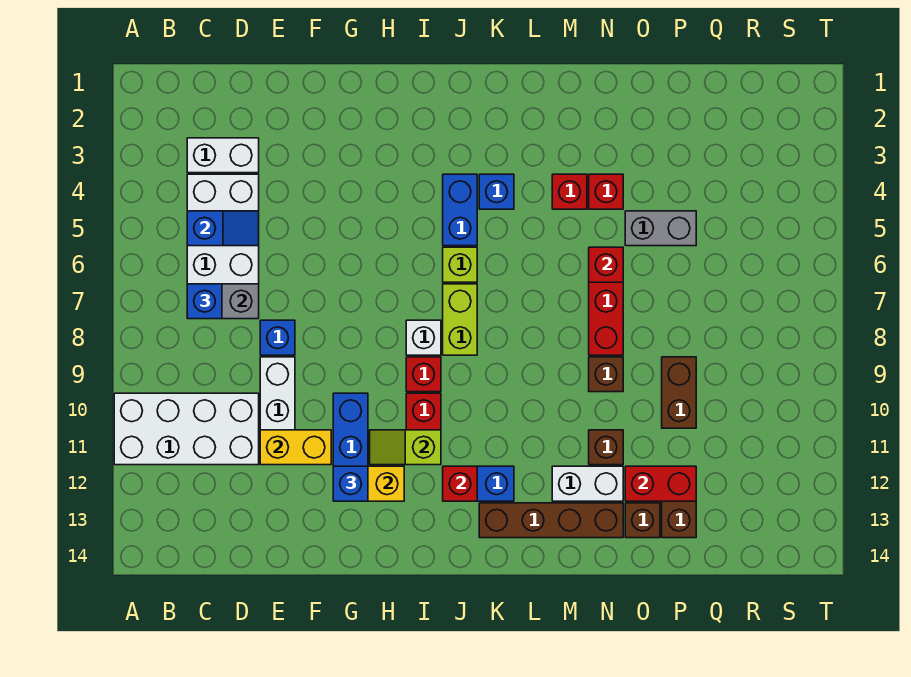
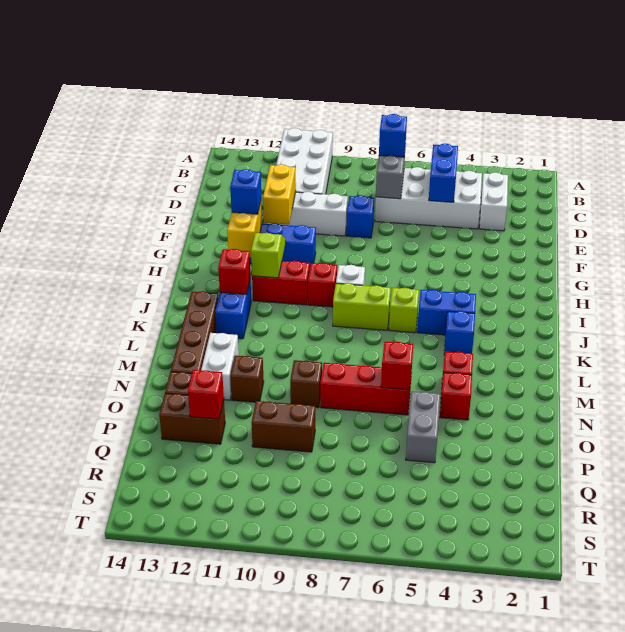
blue slope C5:D5 level 2 top C -> blue brick C5:D5 level 2
red brick O12:P12 level 2 -> red brick P12 level 2

